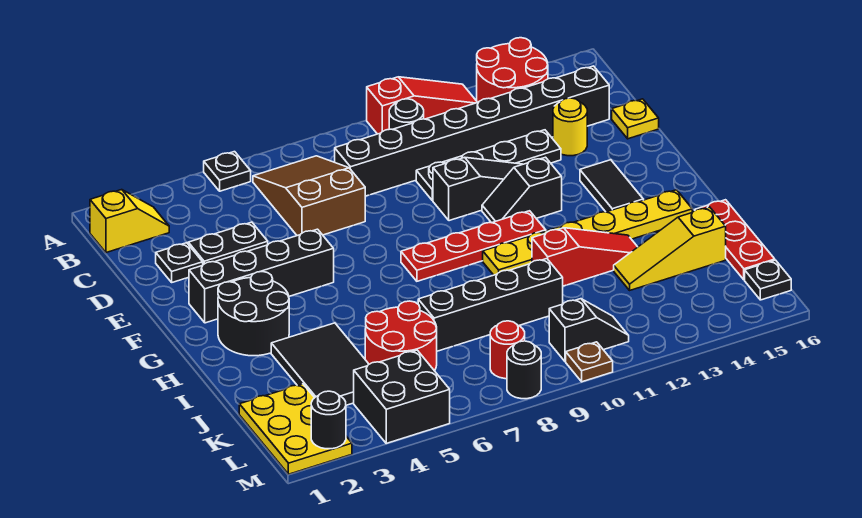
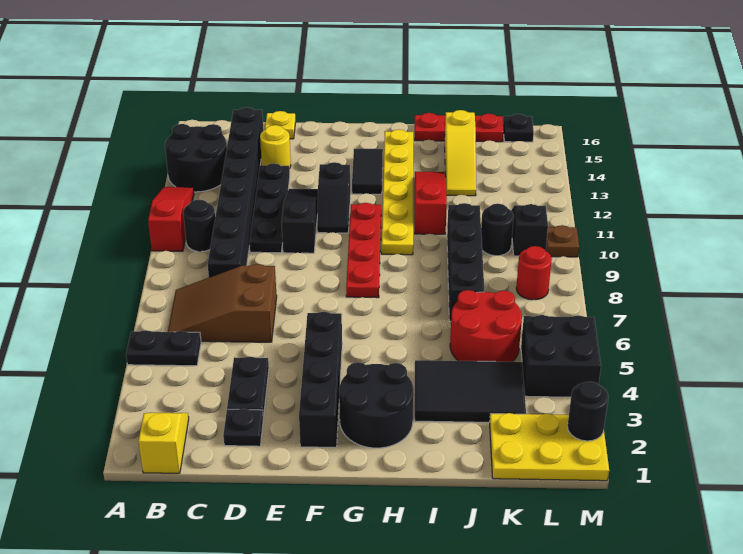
black plate A5 level 1 -> black plate A5:B5 level 1
red round brick A13:B14 level 1 -> black round brick A13:B14 level 1
black tile F14:G14 level 1 -> black tile G13:G14 level 1
black round brick M8 level 1 -> black round brick K10 level 1

